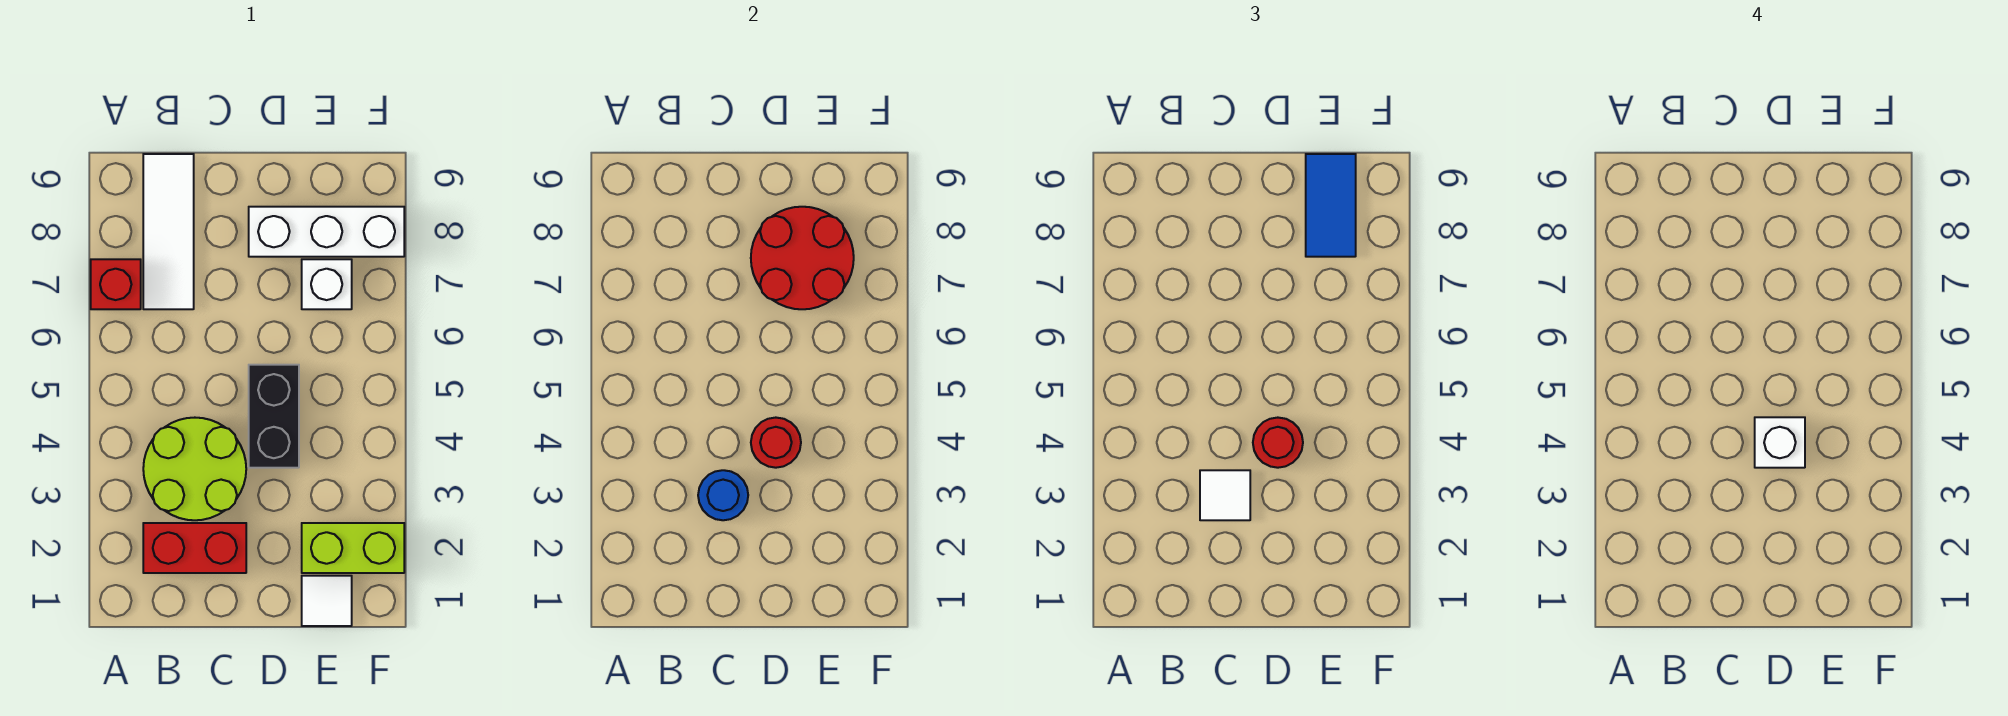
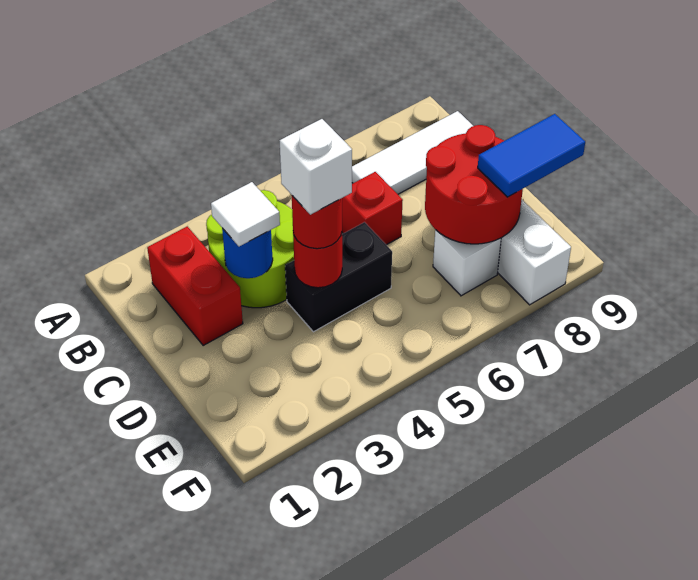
red brick A7 level 1 -> red brick C6 level 1
white tile E1 level 1 -> none
lime brick E2:F2 level 1 -> none

